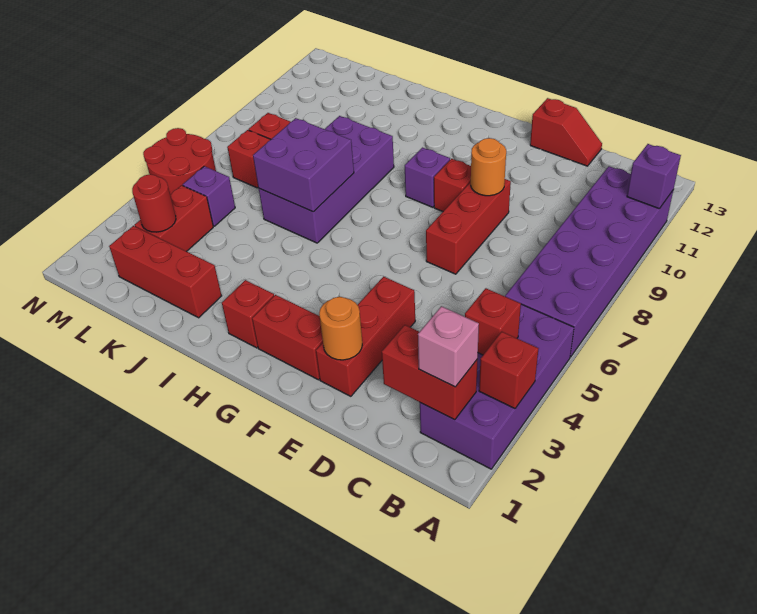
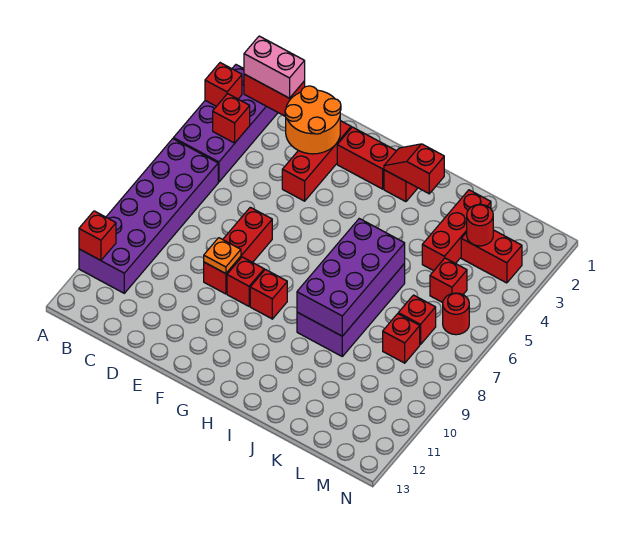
purple brick A11 level 2 -> red brick A11 level 2
pink brick B2 level 3 -> pink brick B2:C2 level 3
red slope D13:E13 level 1 top E -> red slope H2:I2 level 2 top I
orange round brick E2 level 2 -> orange round brick D2:E3 level 2
orange round brick E9 level 2 -> orange plate E9 level 2
purple brick G9 level 1 -> red brick G9 level 1
purple brick I6:J7 level 2 -> purple brick I6:J9 level 2
red brick J2:L2 level 1 -> red brick K2:K4 level 1
red brick L3:L4 level 1 -> red brick L3:M3 level 1
purple brick L5 level 1 -> red brick L5 level 1
red round brick M5:N6 level 1 -> red round brick M6 level 1

